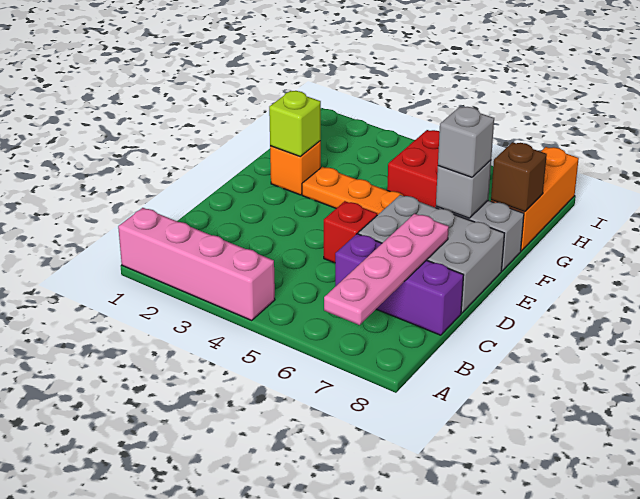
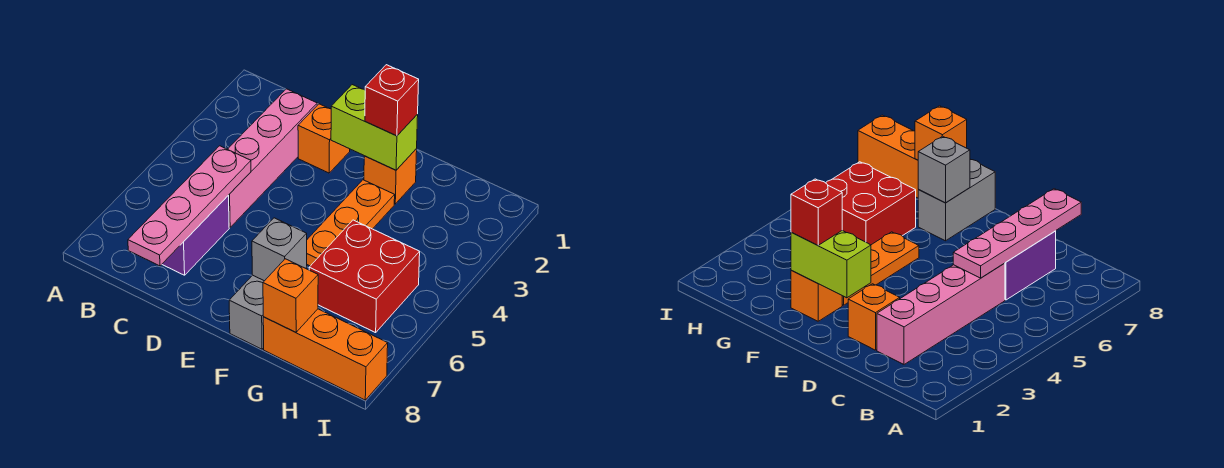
pink brick A1:A4 level 1 -> pink brick C2:C5 level 1
pink plate A7:D7 level 2 -> pink plate C5:C8 level 2
purple brick C6:C8 level 1 -> purple brick C6:C7 level 1
none -> orange brick D2 level 1
red brick D5 level 1 -> red brick F2 level 3
grey brick D6:E8 level 1 -> none
lime brick F2 level 2 -> lime brick E2:F2 level 2
grey brick F7 level 3 -> none
brown brick G8 level 2 -> orange brick G8 level 2

